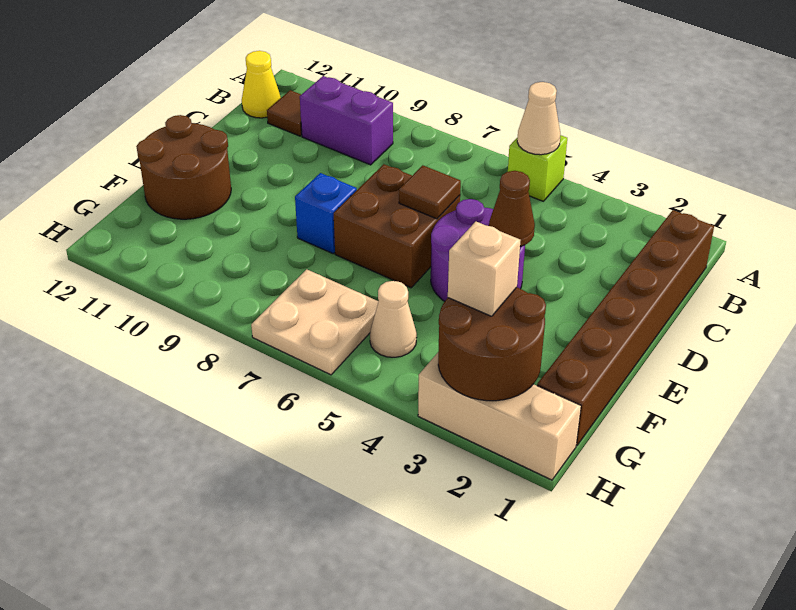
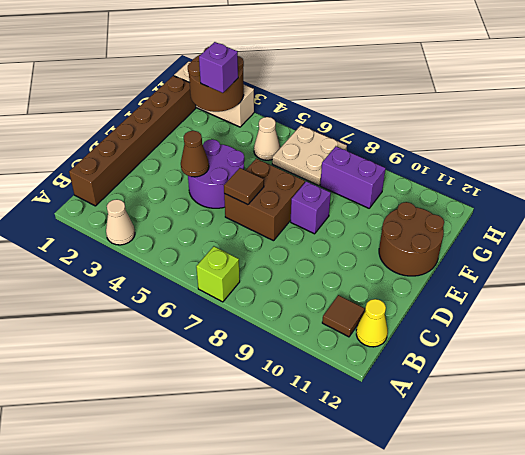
lime brick A5 level 1 -> lime brick A7 level 1
tan cone A5 level 2 -> tan cone A3 level 1
purple brick B9:B10 level 1 -> purple brick G8:G9 level 1
blue brick E8 level 1 -> purple brick E8 level 1
tan brick G3 level 3 -> purple brick G3 level 3

